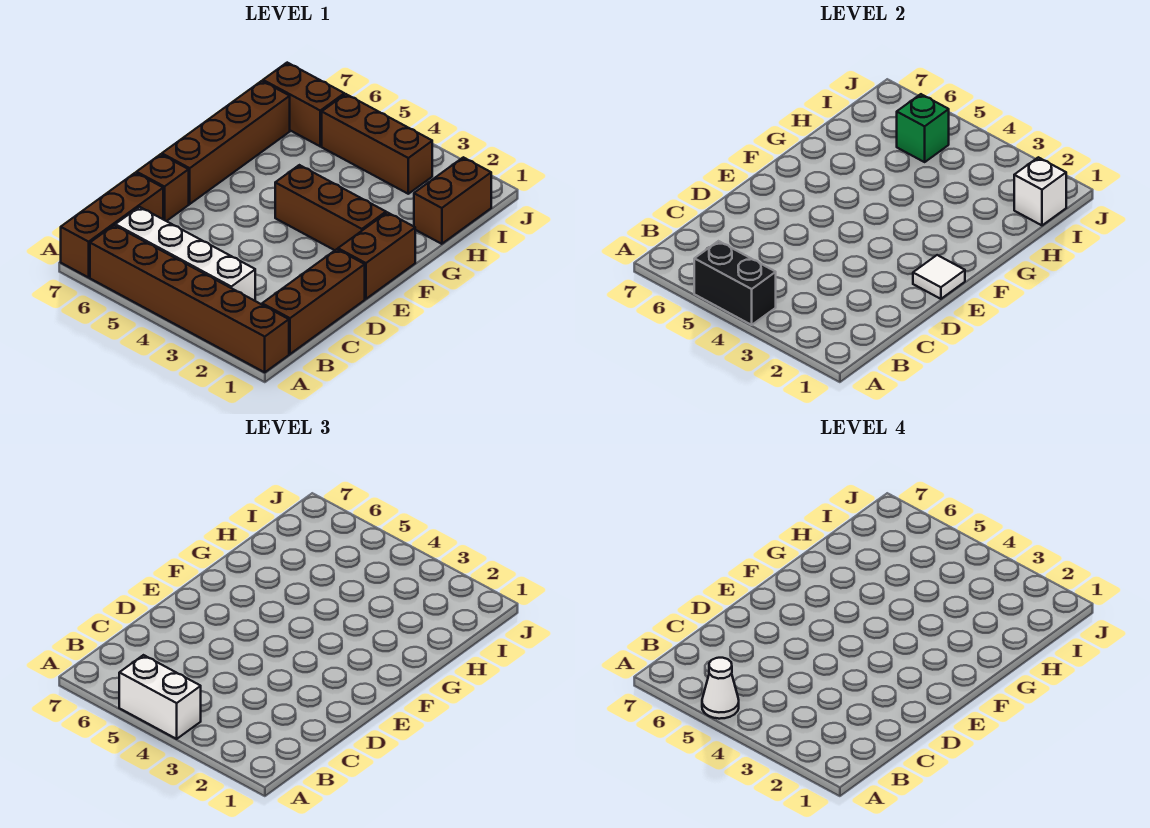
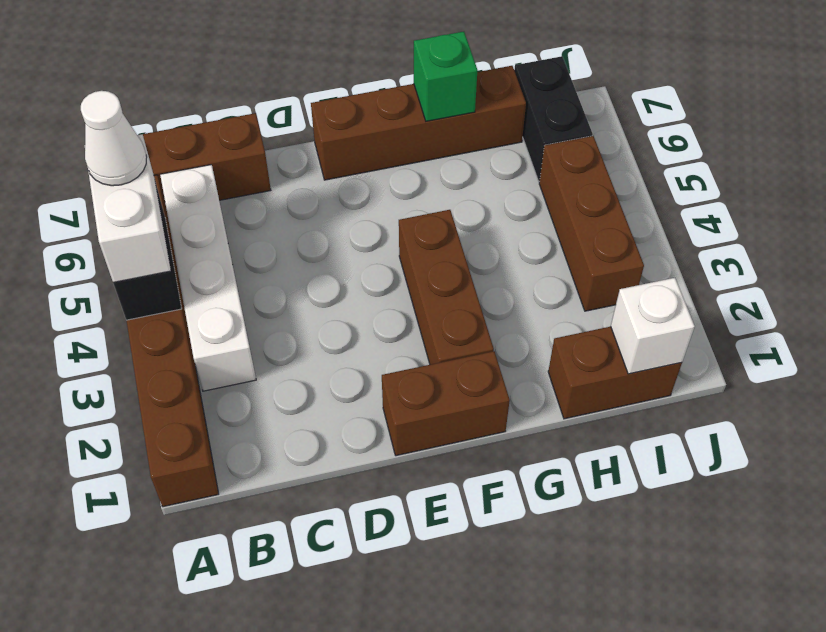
brown brick B1:D1 level 1 -> none
brown brick D7 level 1 -> none
white tile E1 level 2 -> none
green brick I5 level 2 -> green brick G7 level 2
brown brick I6:I7 level 1 -> black brick I6:I7 level 1

